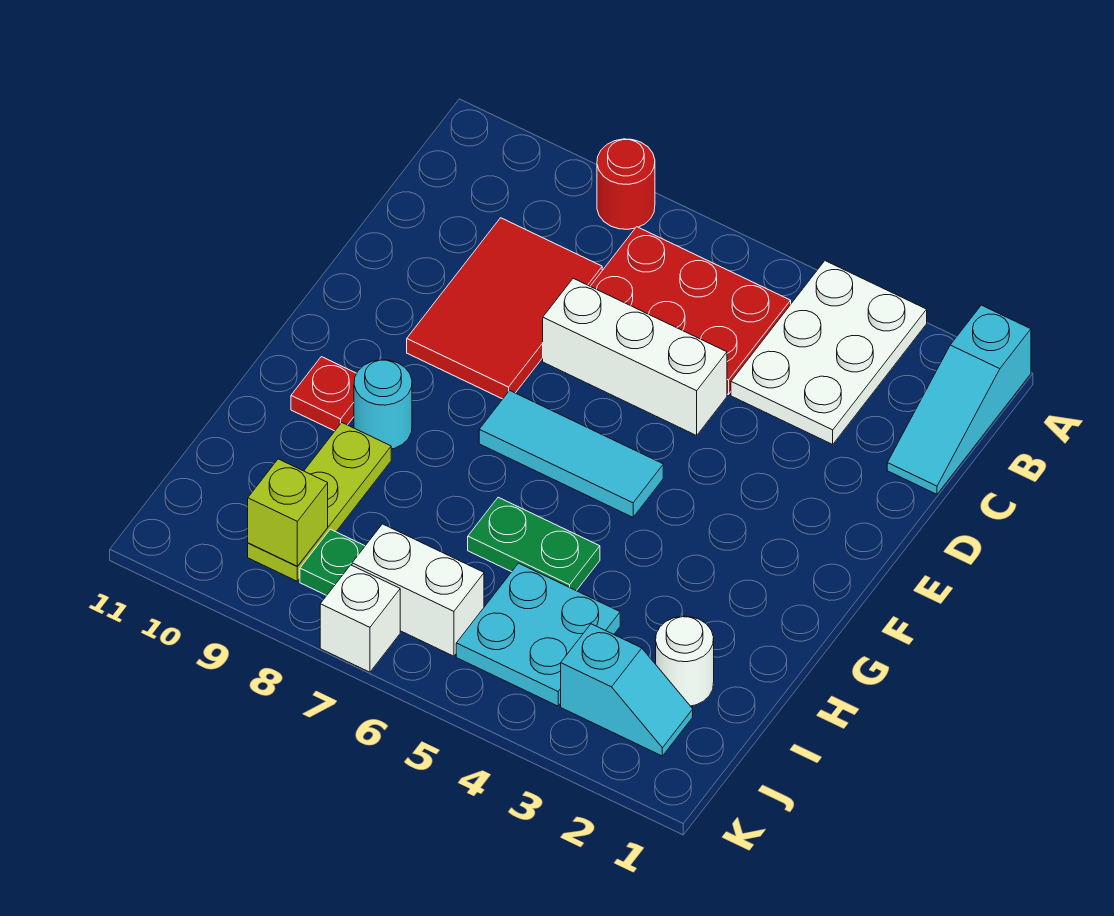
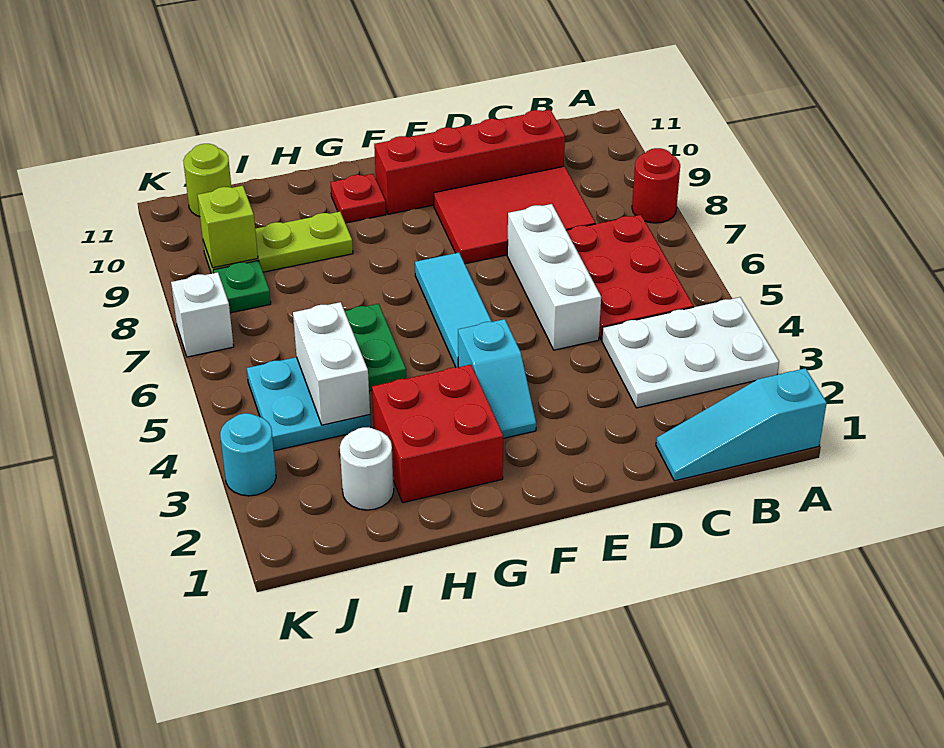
none -> red brick C10:F10 level 1
none -> red brick G2:H3 level 1
cyan round brick G9 level 1 -> cyan round brick K3 level 1
cyan slope J2:J3 level 1 top 3 -> cyan slope F3:F4 level 1 top 4
white brick J6:J7 level 1 -> white brick I4:I5 level 2
none -> lime round brick J11 level 1

